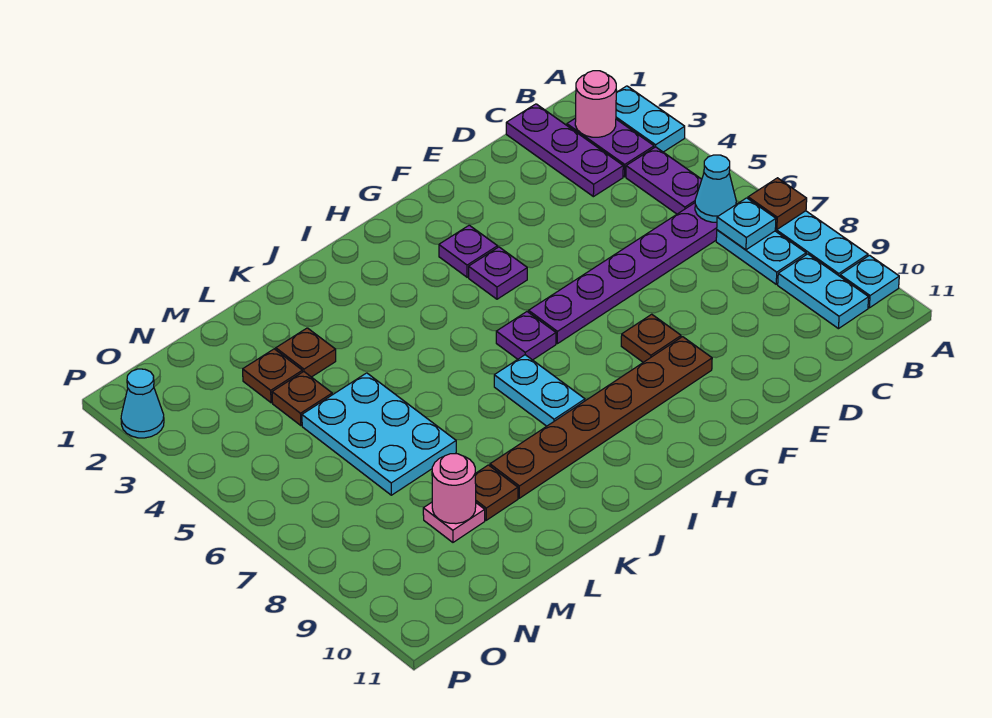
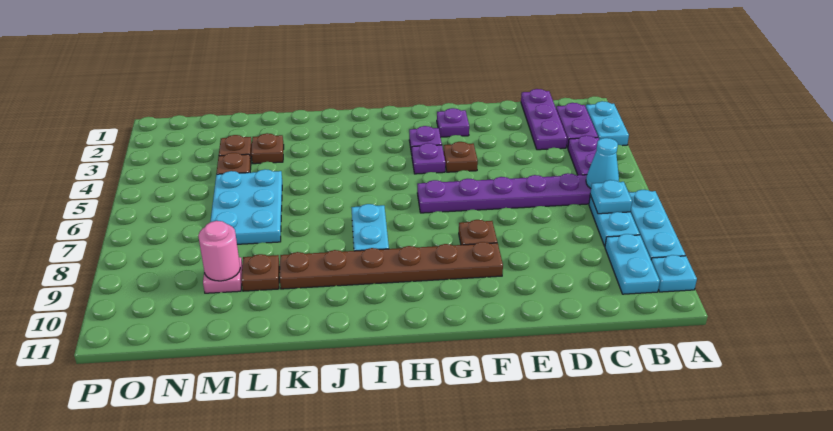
brown plate A7 level 2 -> brown plate F4 level 1
pink round brick B2 level 2 -> none
purple plate H6 level 1 -> purple plate F2 level 1
cyan cone P2 level 1 -> none

